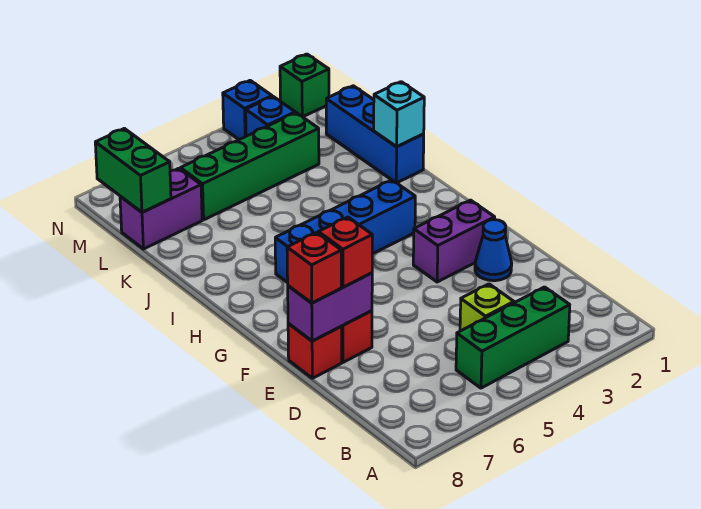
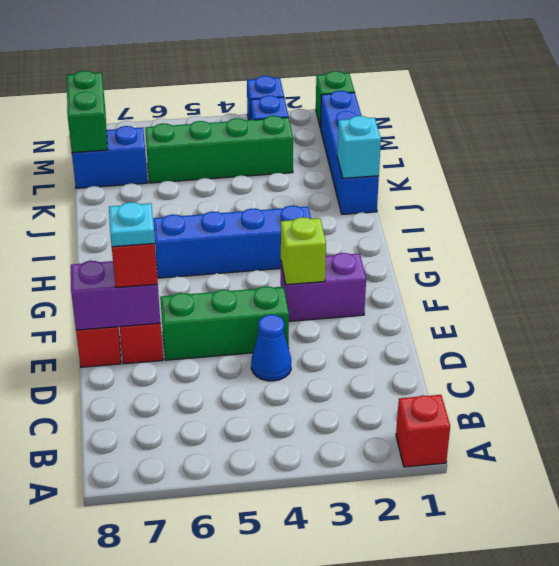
green brick B3:B5 level 1 -> green brick E4:E6 level 1
lime brick C4 level 1 -> lime brick F3 level 2
blue cone E2 level 1 -> blue cone D4 level 1
none -> cyan plate E7 level 4
red brick E8 level 3 -> red brick A1 level 1
blue brick J1:L1 level 1 -> blue brick J1:M1 level 1
purple brick L7:L8 level 1 -> blue brick L7:L8 level 1

